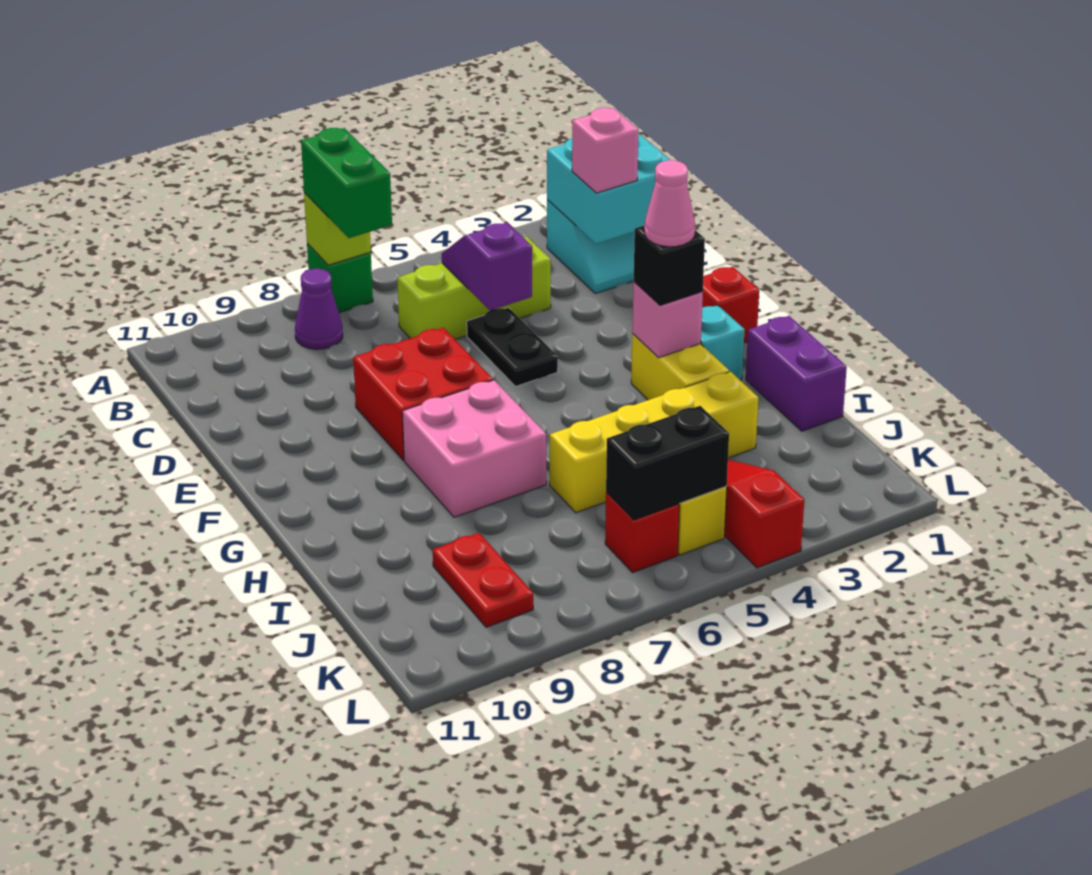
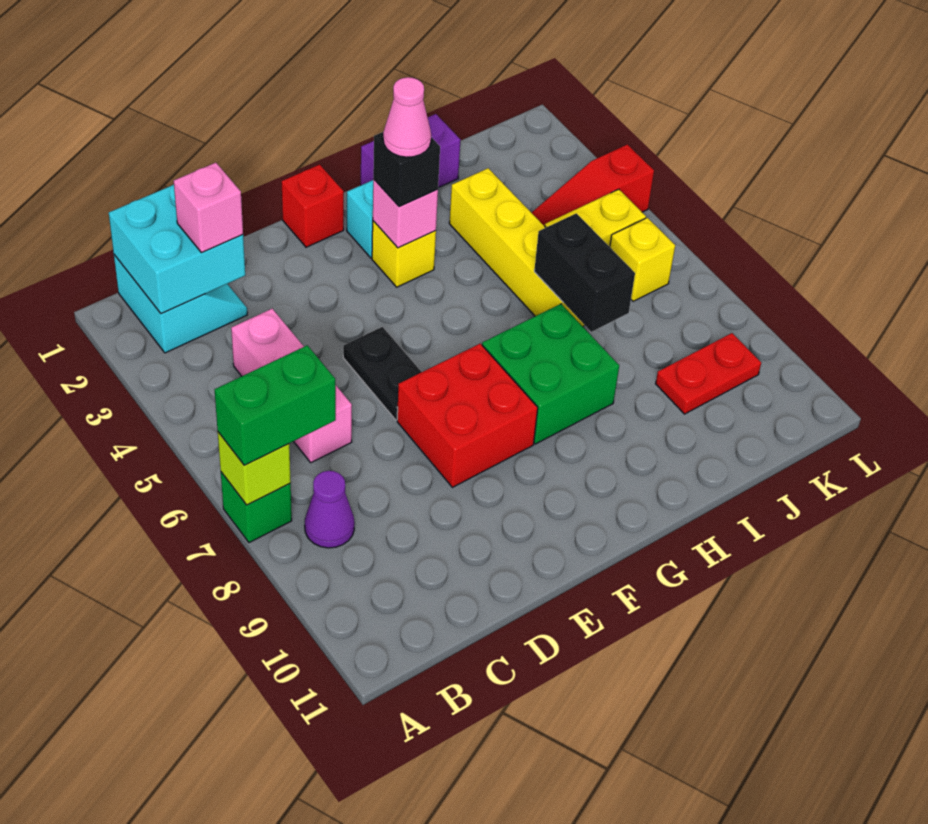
lime brick C4:C6 level 1 -> pink brick C4:C6 level 1
purple slope C5:D5 level 2 top D -> none
black plate D5:E5 level 1 -> black plate E5:E6 level 1
yellow brick G3:H3 level 1 -> yellow brick G3 level 1
pink brick G7:H8 level 1 -> green brick G7:H8 level 1
black brick K5:K6 level 2 -> black brick I6:I7 level 2
red brick K6 level 1 -> yellow brick K6 level 1

